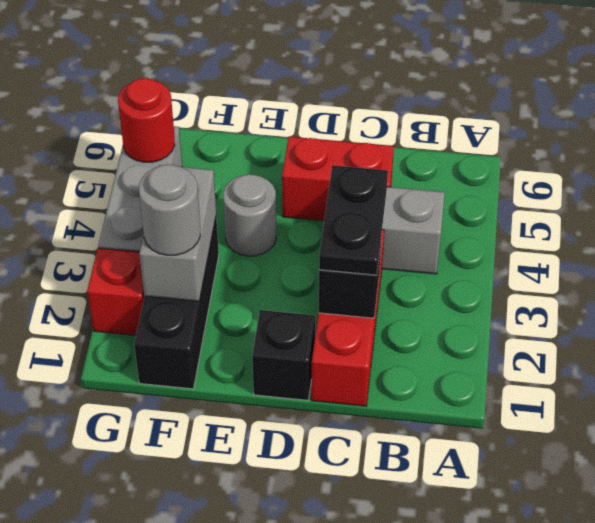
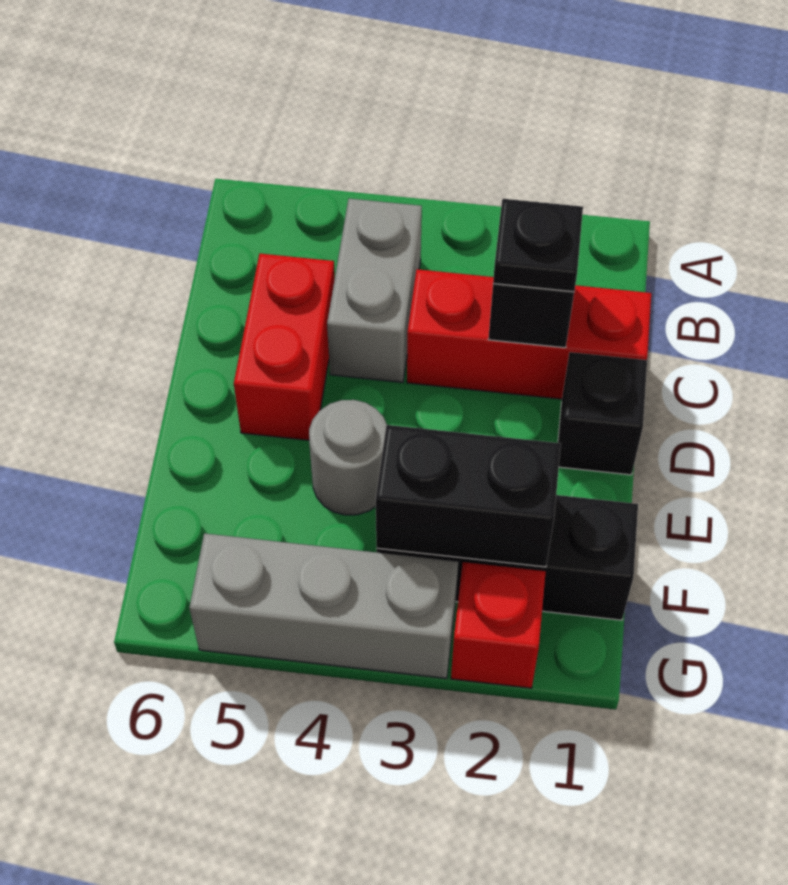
black plate C2:C3 level 3 -> black plate C2 level 3
grey brick F2:F3 level 2 -> black brick F2:F3 level 2
grey round brick F2 level 3 -> none
red round brick G5 level 2 -> none

